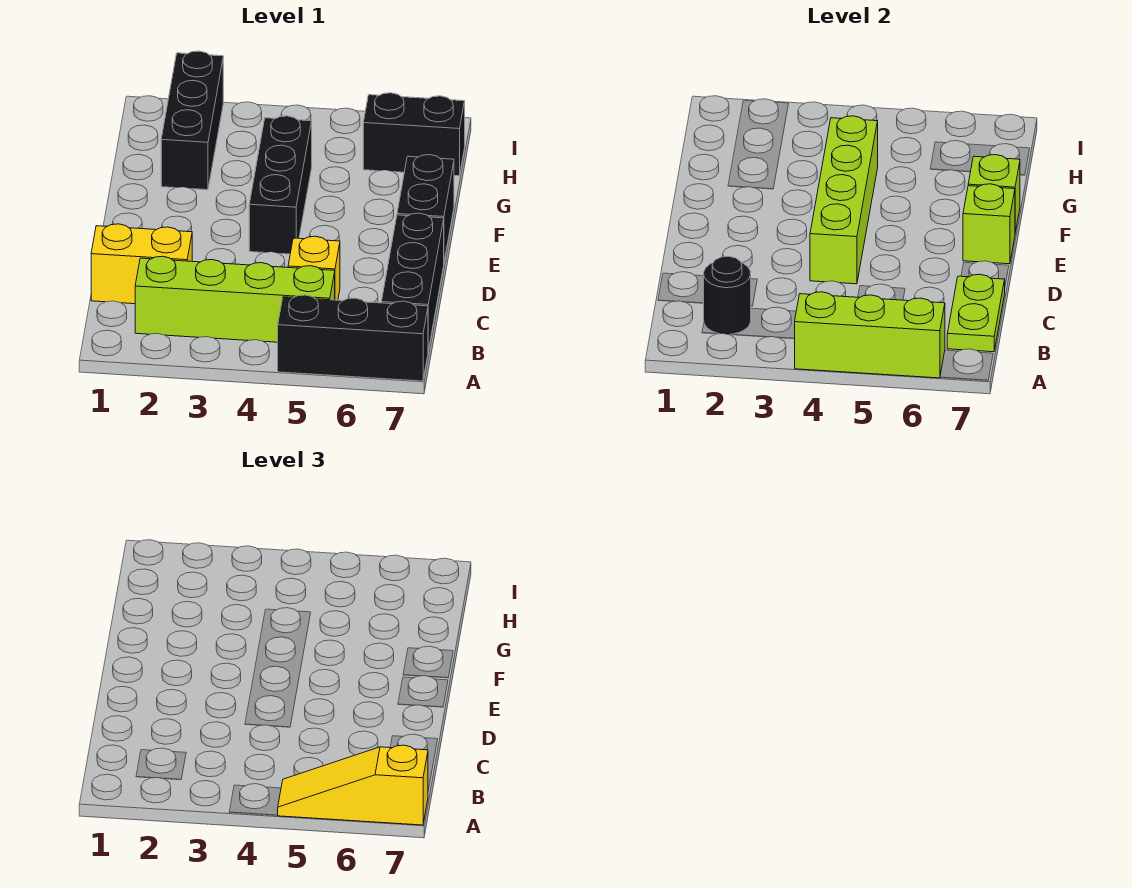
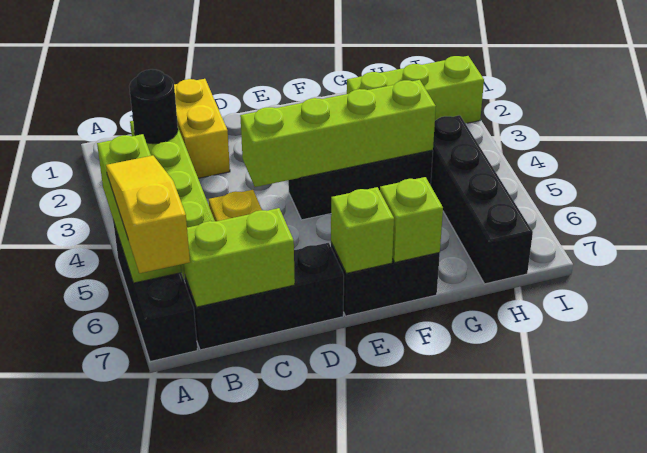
lime plate B7:C7 level 2 -> lime brick B7:C7 level 2
black brick G2:I2 level 1 -> lime brick G2:I2 level 1
black brick H6:H7 level 1 -> black brick H4:H7 level 1

